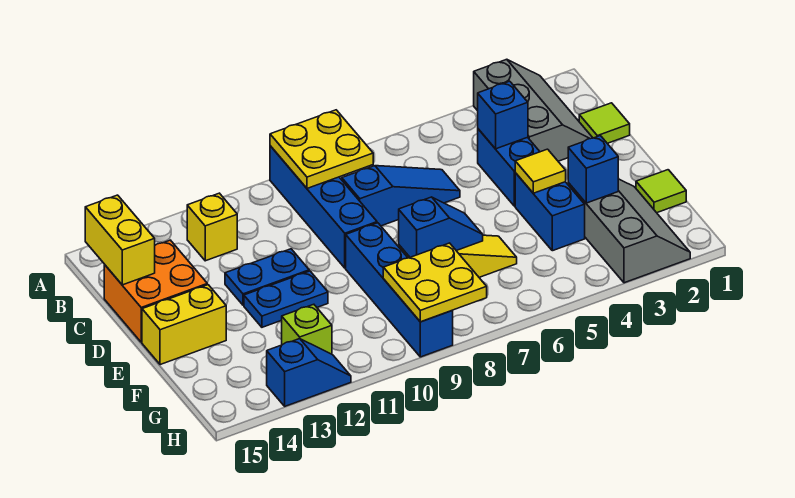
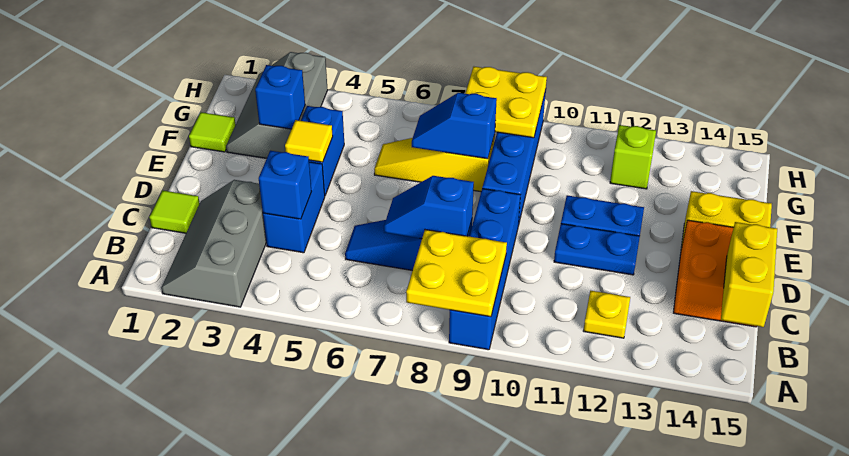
yellow brick B12 level 1 -> yellow plate B12 level 1
blue slope H12:H13 level 1 top 13 -> blue slope C7:C8 level 2 top 8

